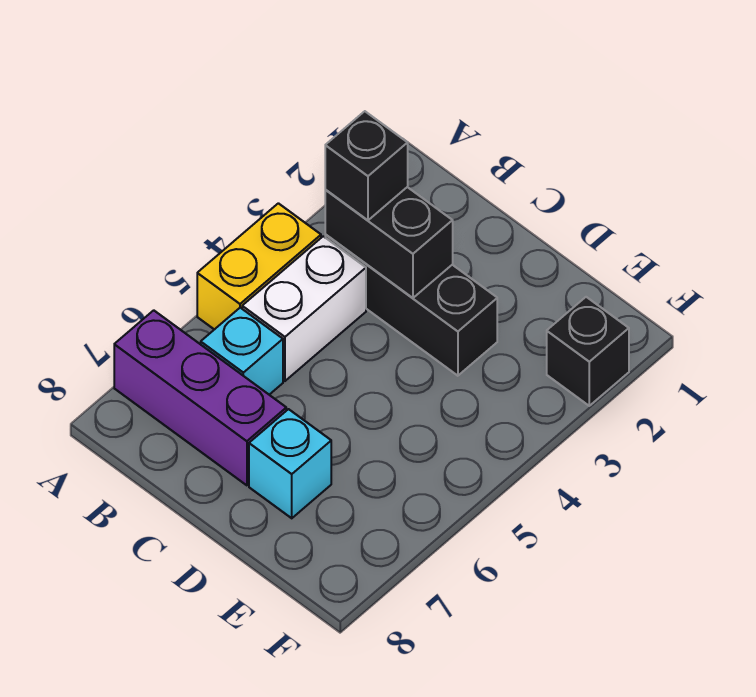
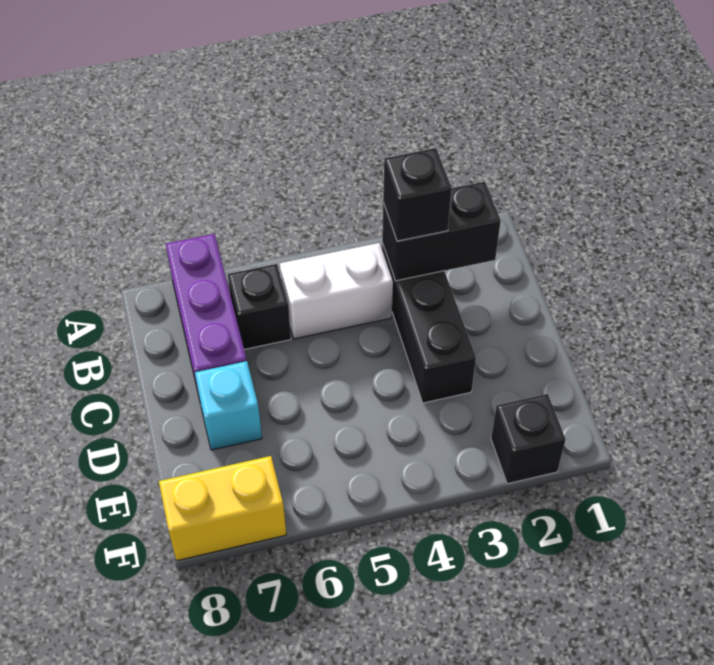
yellow brick A4:A5 level 1 -> yellow brick F7:F8 level 1
black brick B3:C3 level 2 -> black brick B2:B3 level 2
cyan brick B6 level 1 -> black brick B6 level 1

